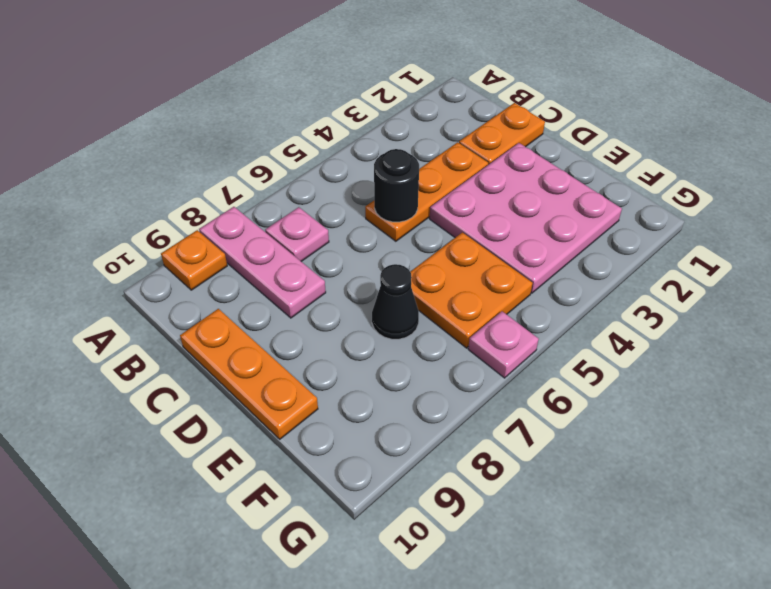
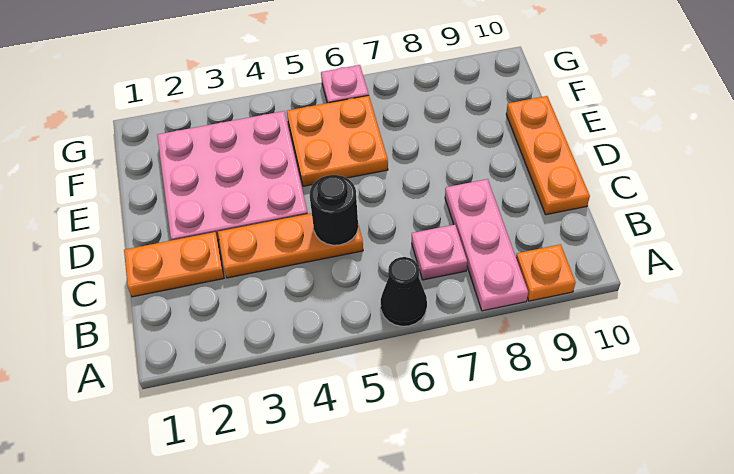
black cone E7 level 1 -> black cone A6 level 1

